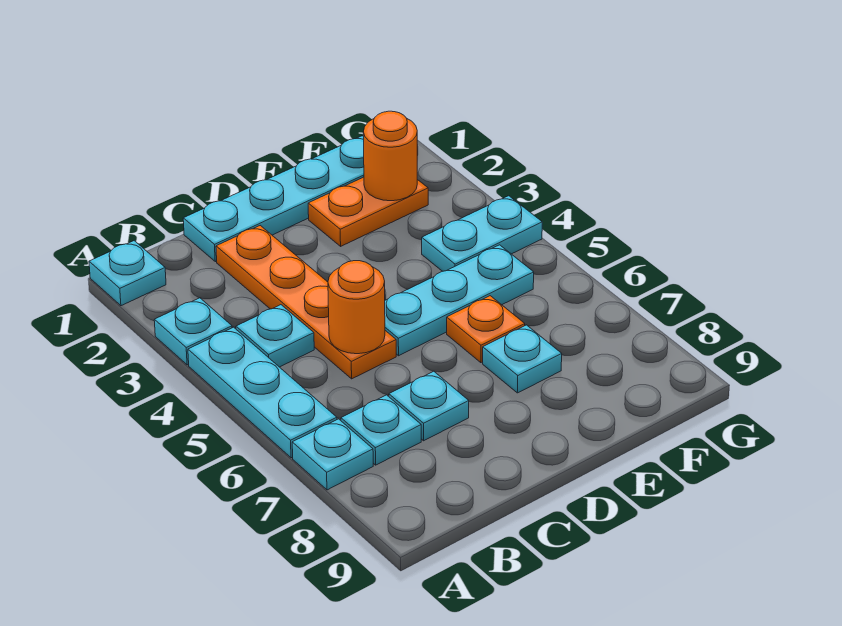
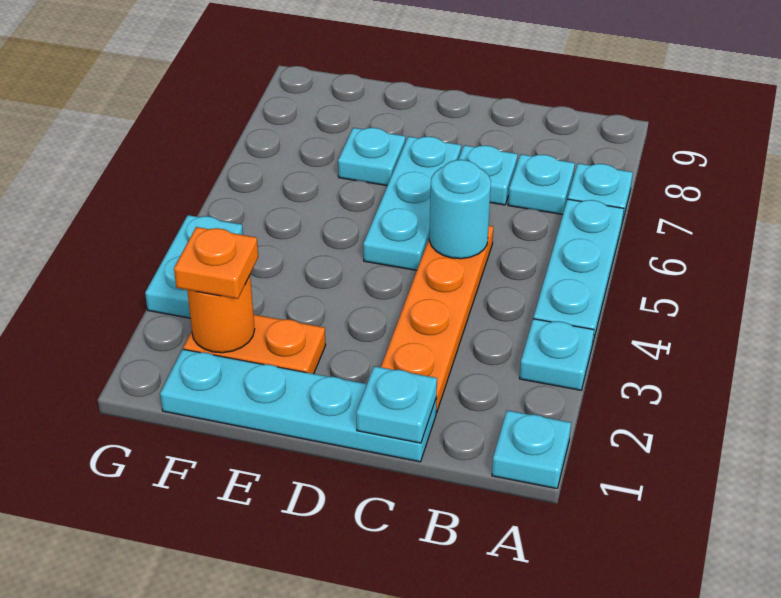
cyan plate B4 level 1 -> cyan plate C1 level 2
orange round brick C5 level 2 -> cyan round brick C5 level 2
cyan plate D5:F5 level 1 -> cyan plate D5:D7 level 1
orange plate E6 level 1 -> orange plate F2 level 3
cyan plate F4:G4 level 1 -> cyan plate G3:G4 level 1

